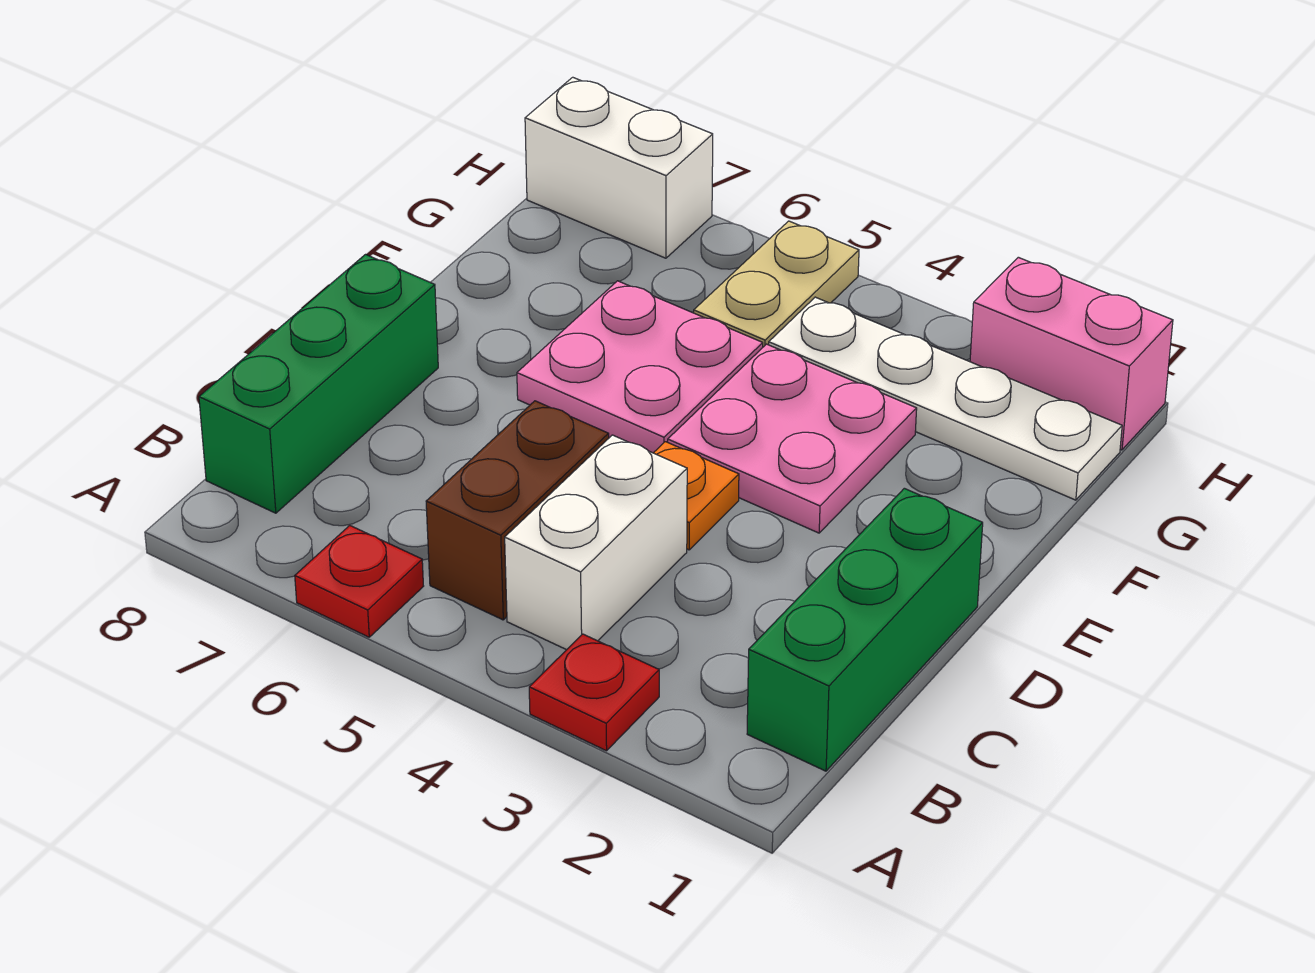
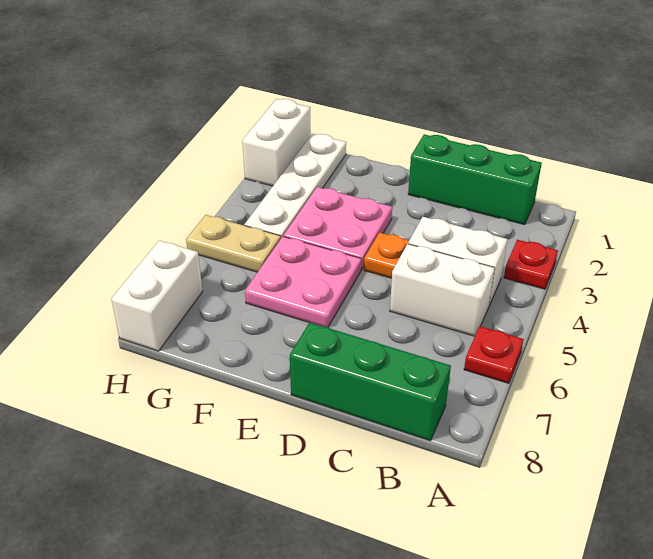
brown brick B5:C5 level 1 -> white brick B5:C5 level 1
pink brick H1:H2 level 1 -> white brick H1:H2 level 1

